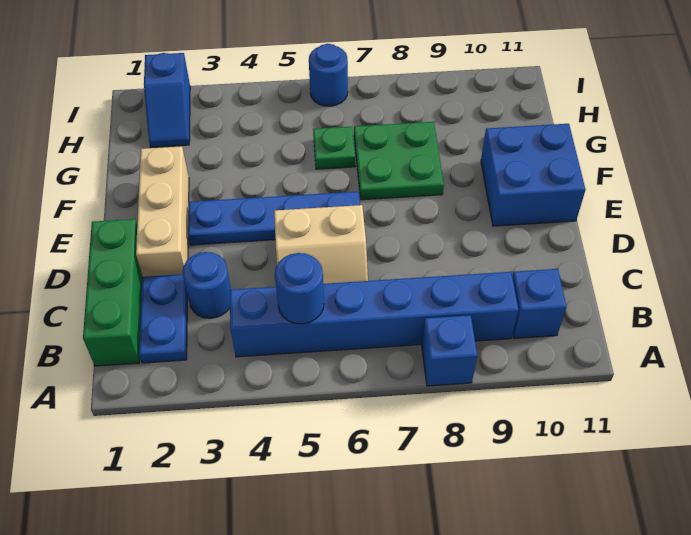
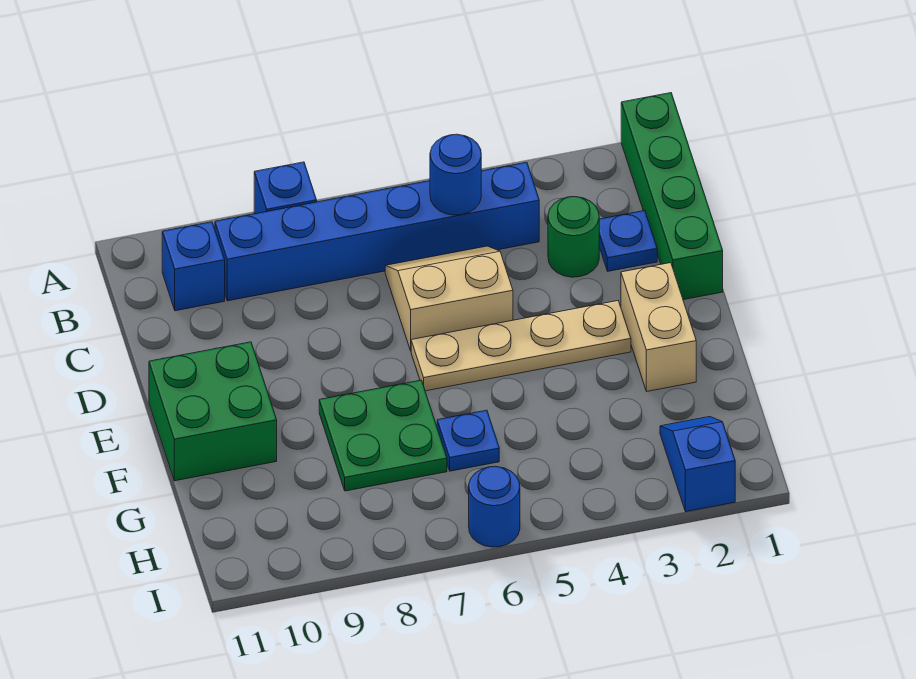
green brick B1:D1 level 1 -> green brick A1:D1 level 1
blue plate B2:C2 level 1 -> blue plate C2 level 1
blue round brick C3 level 1 -> green round brick C3 level 1
tan brick D2:F2 level 1 -> tan brick E2:F2 level 1
blue plate E3:E6 level 1 -> tan plate E3:E6 level 1
blue brick E10:F11 level 1 -> green brick E10:F11 level 1
green plate G6 level 1 -> blue plate G6 level 1

